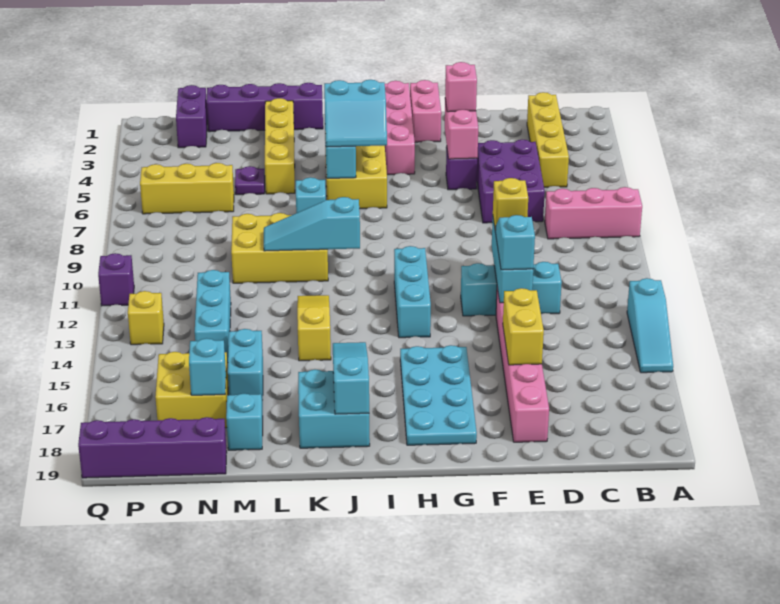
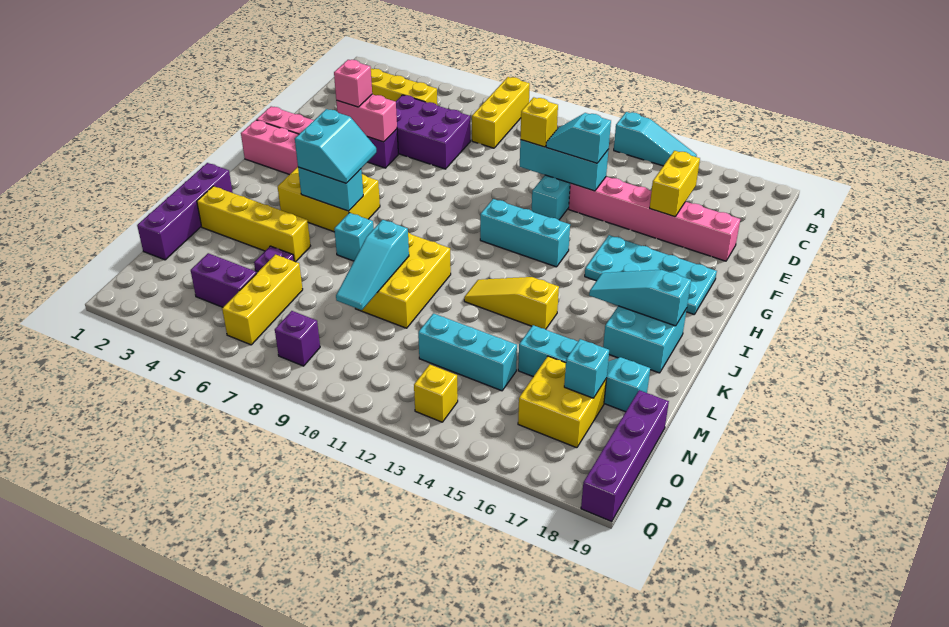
pink brick A8:C8 level 1 -> yellow brick A8:C8 level 1
yellow brick E15:E16 level 2 -> yellow brick D16:E16 level 2
cyan slope J10:L10 level 2 top J -> cyan slope L9:N9 level 2 top L
purple brick O1:O2 level 1 -> purple brick O4:O5 level 1
purple brick Q11 level 1 -> purple brick P8 level 1

